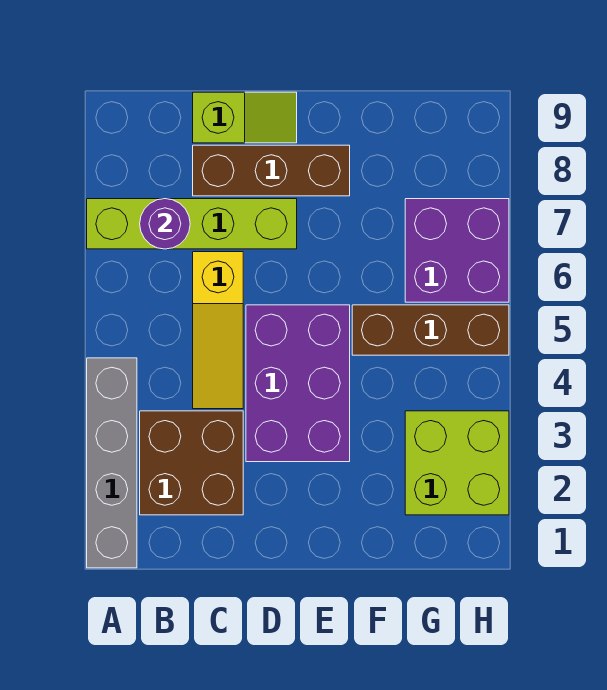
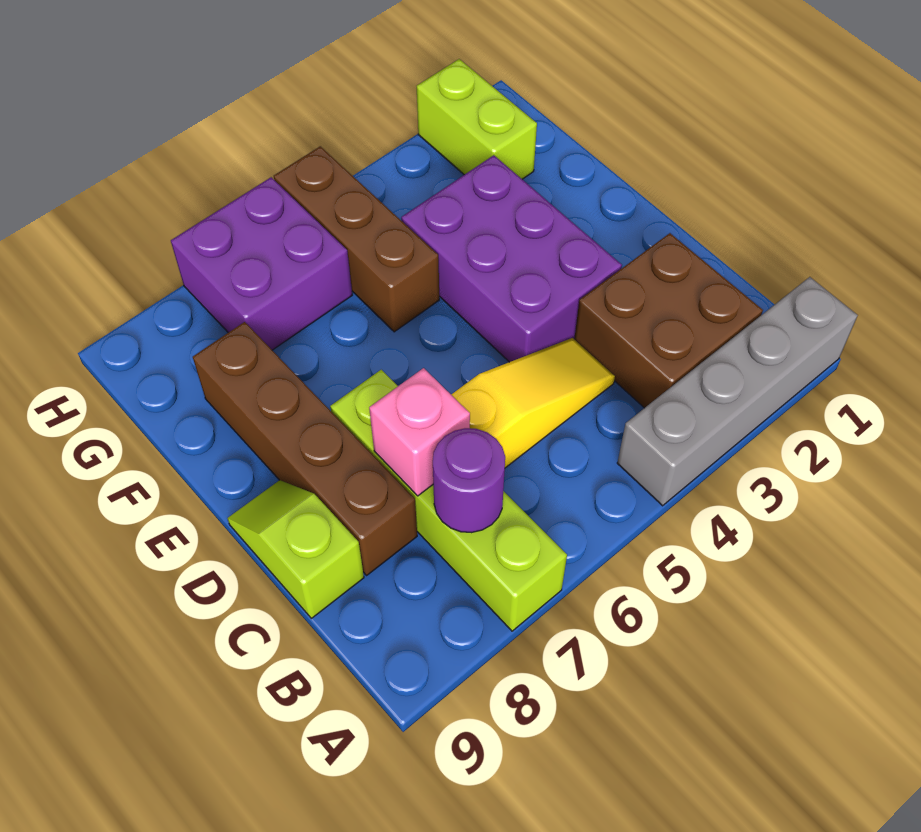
none -> pink brick C7 level 2
brown brick C8:E8 level 1 -> brown brick C8:F8 level 1
purple brick D3:E5 level 1 -> purple brick D3:F4 level 1
lime brick G2:H3 level 1 -> lime brick G2:H2 level 1

